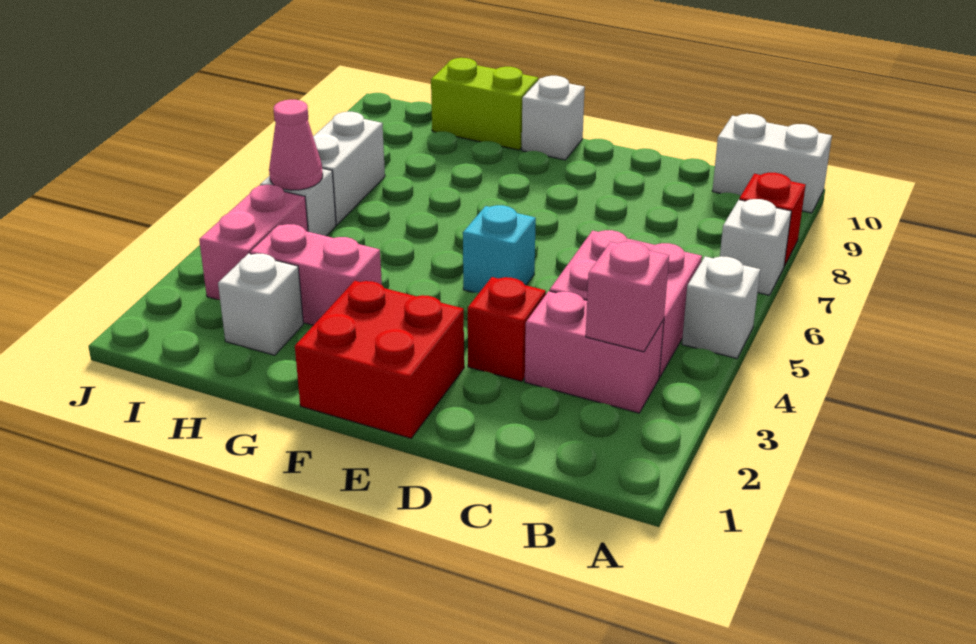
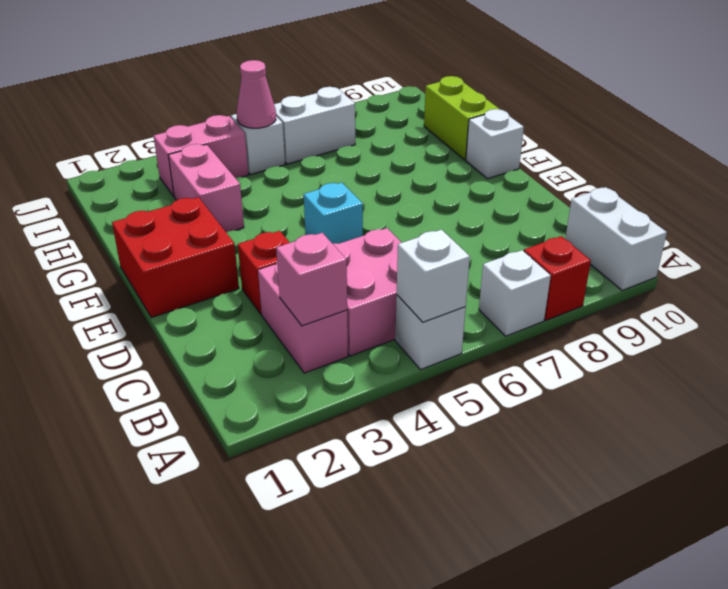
white brick H2 level 1 -> white brick A5 level 2

